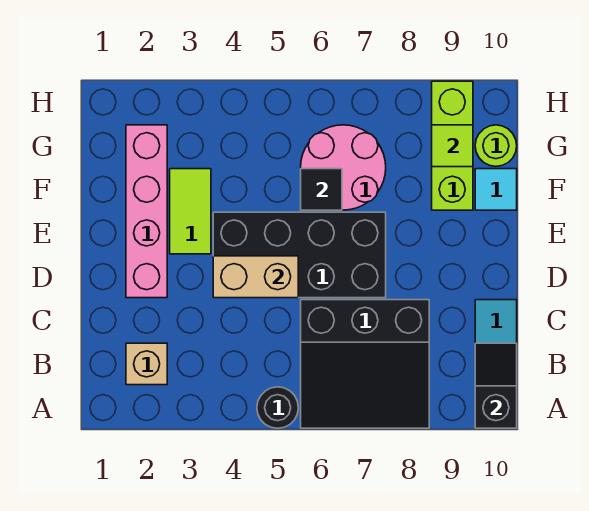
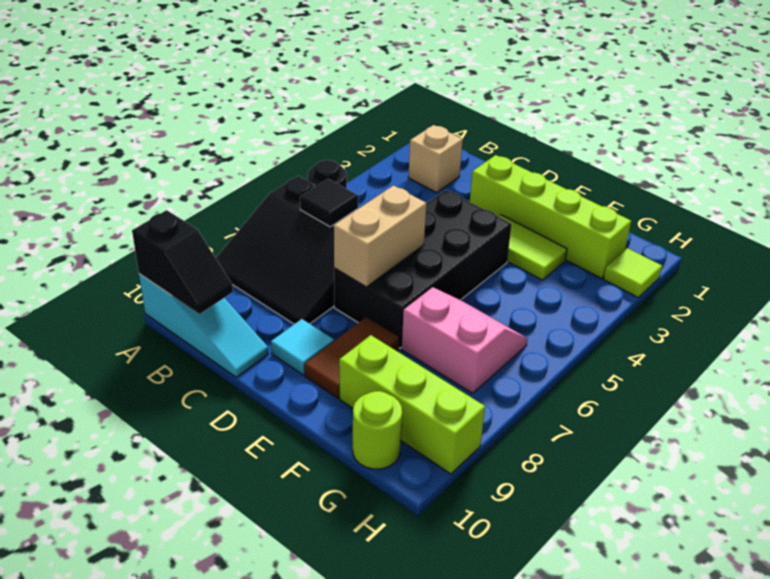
black slope A6:C8 level 1 top C -> black slope A6:C8 level 1 top 6
pink brick D2:G2 level 1 -> lime brick D2:G2 level 1
tan brick D4:D5 level 2 -> tan brick D6:D7 level 2
none -> brown tile E8:E9 level 1
pink round brick F6:G7 level 1 -> pink slope F6:G7 level 1 top 7
black tile F6 level 2 -> black tile B6 level 2
cyan tile F10 level 1 -> cyan tile D9 level 1
lime tile G9 level 2 -> lime tile H2 level 1

